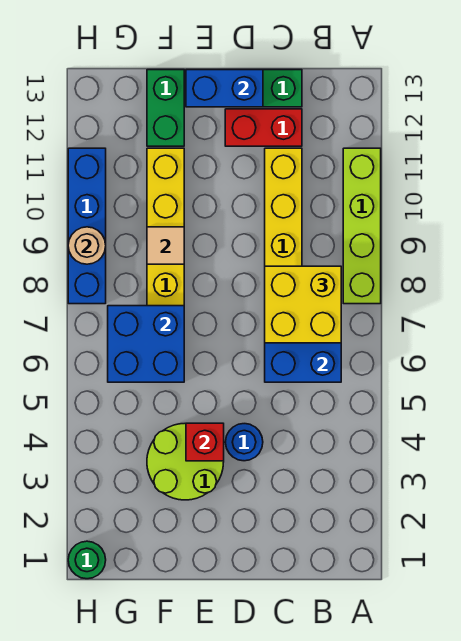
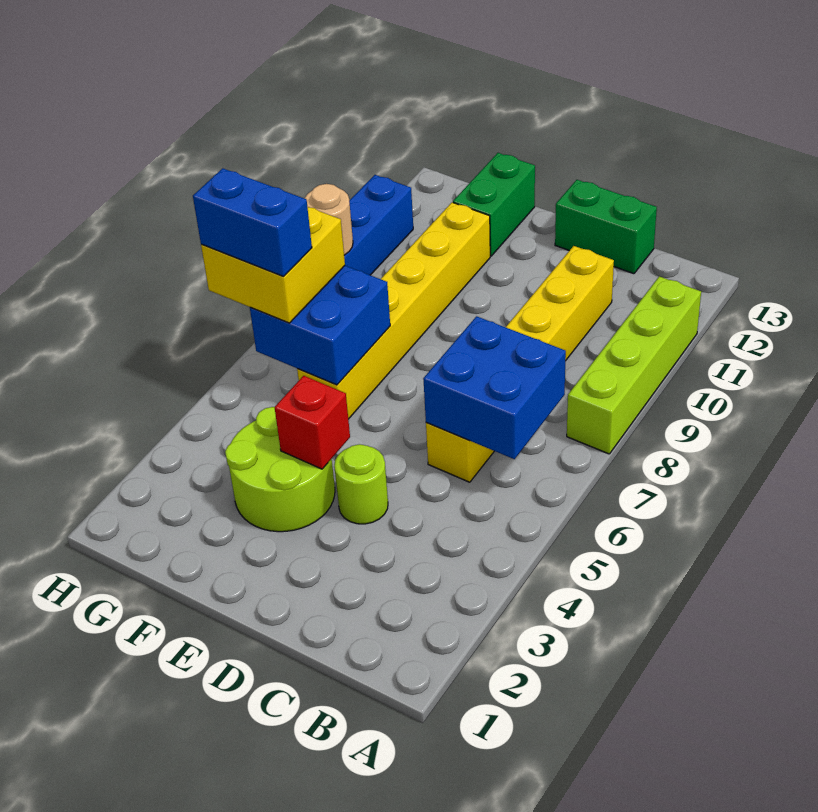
yellow brick B7:C8 level 3 -> yellow brick G6:H7 level 3
red brick C12:D12 level 1 -> none
blue round brick D4 level 1 -> lime round brick D4 level 1
blue brick D13:E13 level 2 -> blue brick G6:H6 level 4
tan tile F9 level 2 -> none
green round brick H1 level 1 -> none

